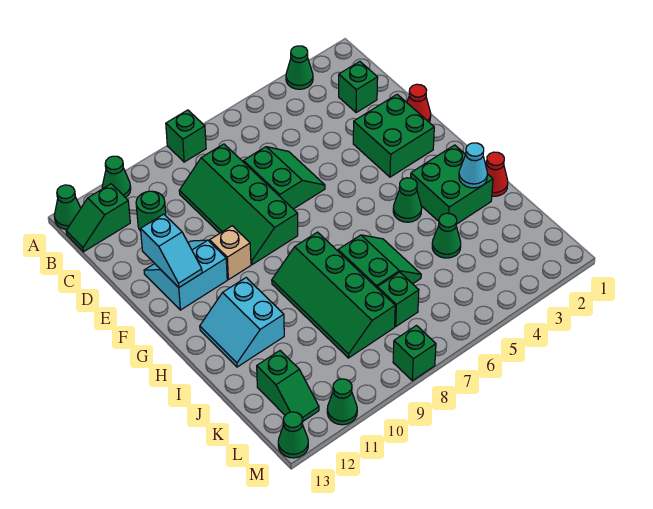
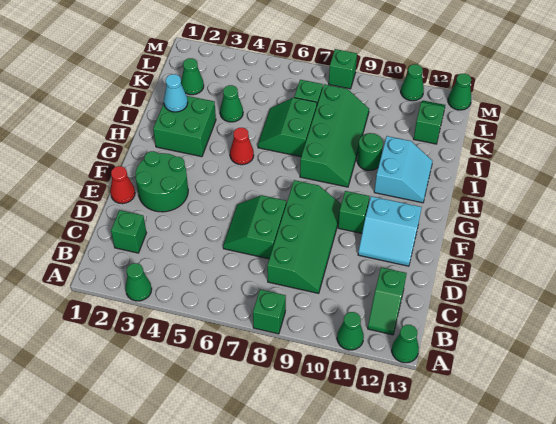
green slope B12:B13 level 1 top 12 -> green slope B12:C12 level 1 top C
green round brick C11 level 1 -> green round brick I10 level 1
green brick E2:F3 level 1 -> green round brick E2:F3 level 1
cyan slope E12:F12 level 2 top E -> none
tan brick F10 level 1 -> green brick F10 level 1
green cone H4 level 1 -> green cone K2 level 1
red cone I1 level 1 -> red cone H5 level 1

